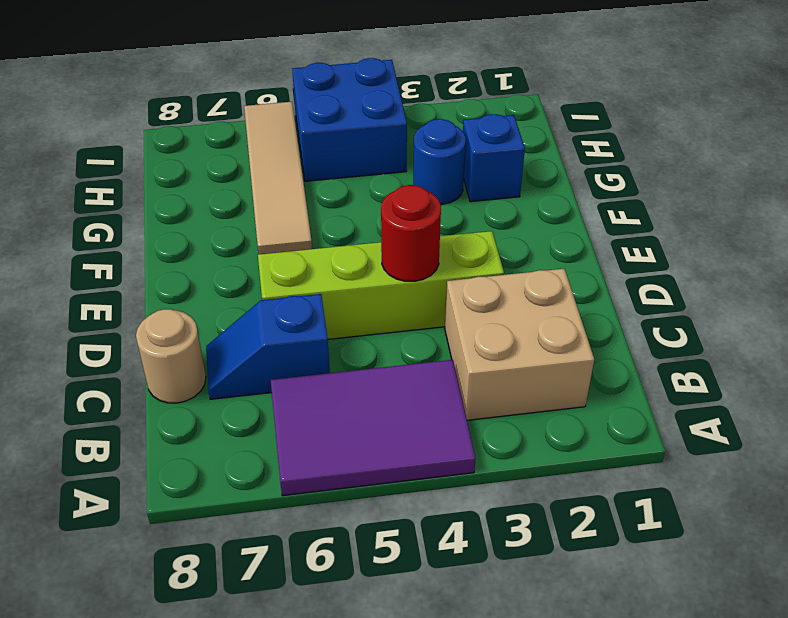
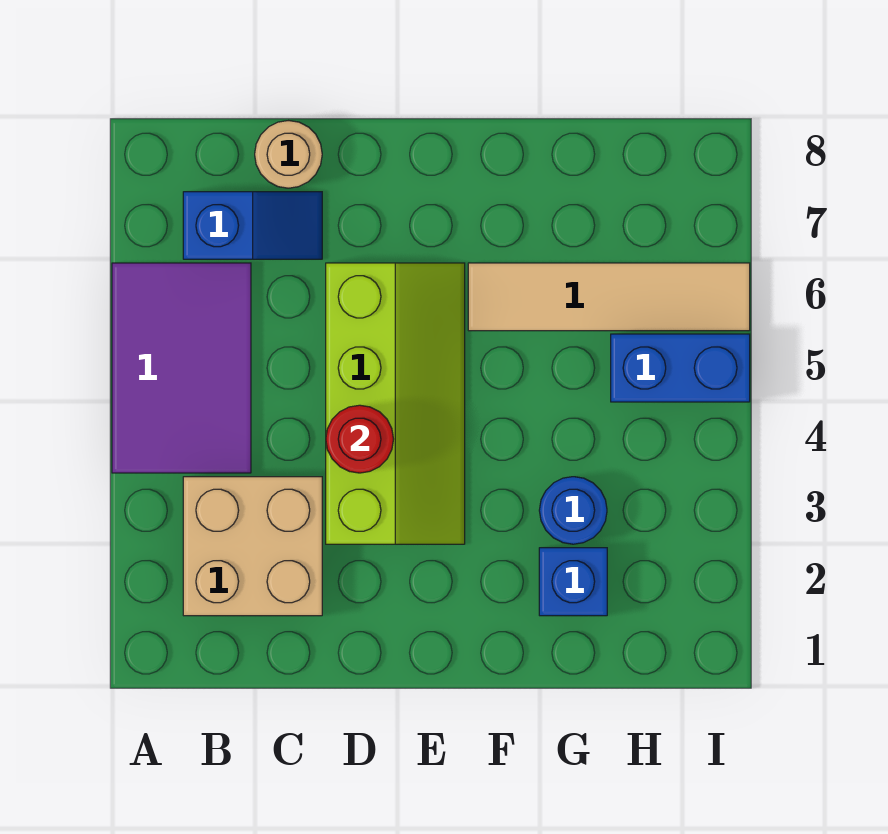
blue slope C6:C7 level 1 top 6 -> blue slope B7:C7 level 1 top B
blue brick H4:I5 level 1 -> blue brick H5:I5 level 1

